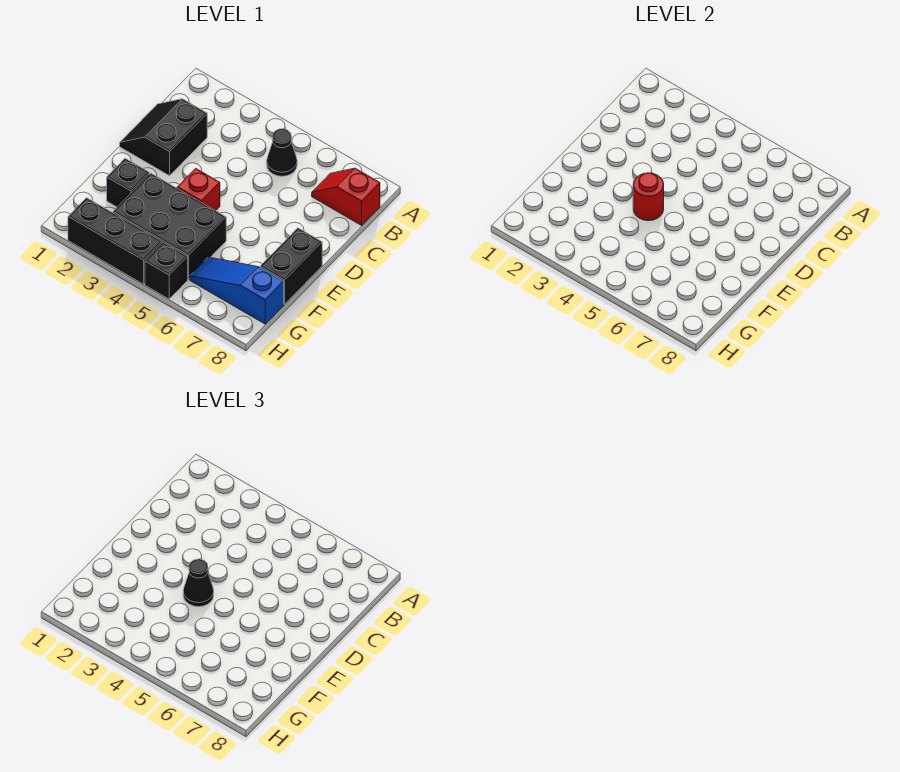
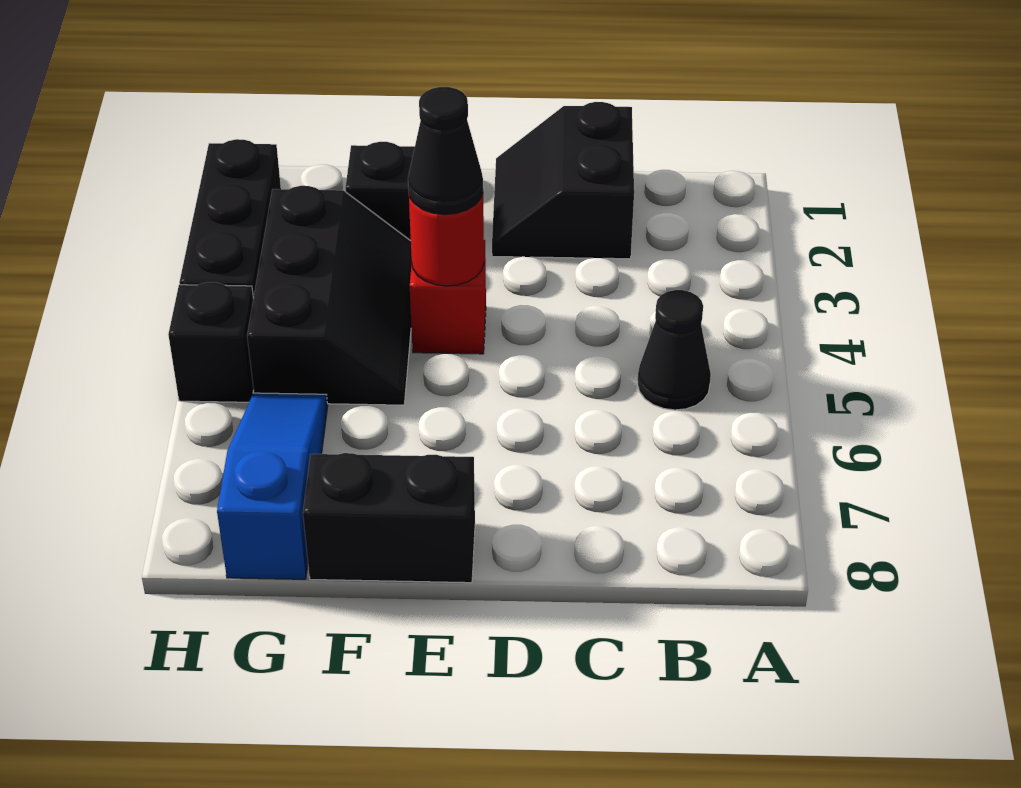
red slope B7:B8 level 1 top 8 -> none
black slope C1:D2 level 1 top 2 -> black slope C1:D2 level 1 top C
black brick F3:G5 level 1 -> black slope F3:G5 level 1 top G

